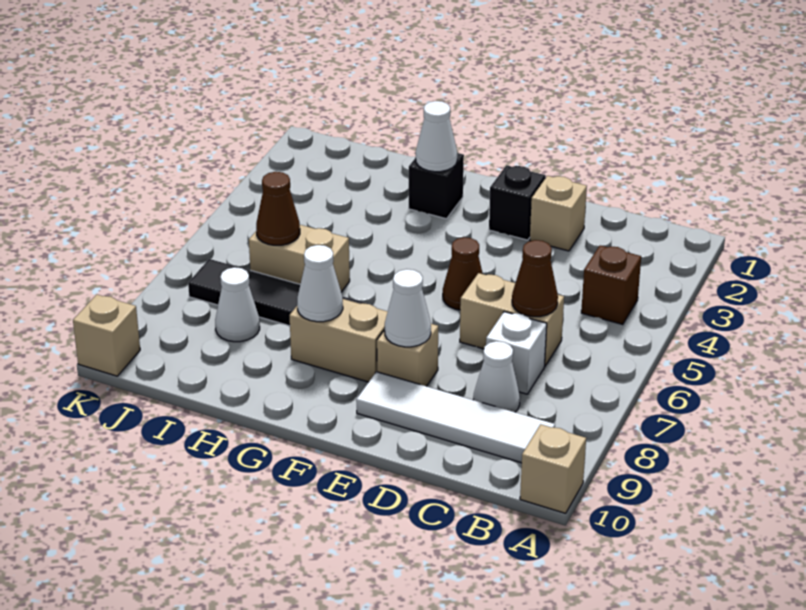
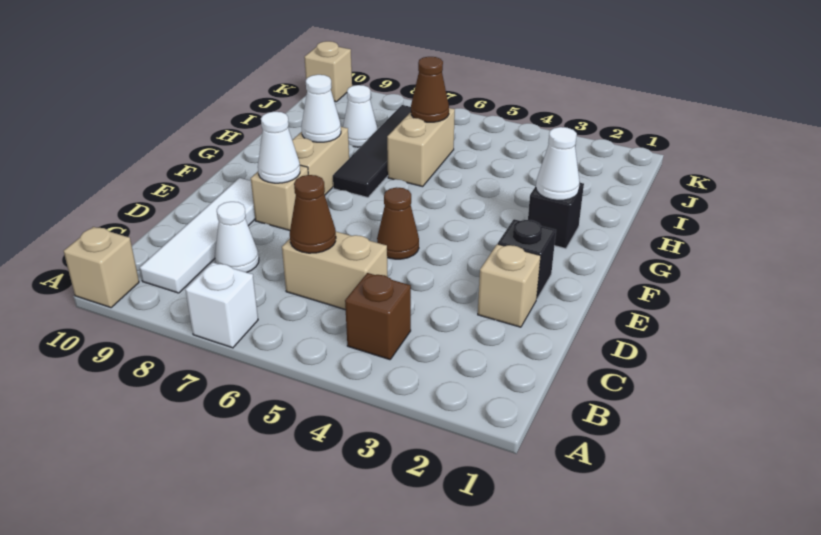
tan brick C6:D6 level 1 -> tan brick C5:C6 level 1
white brick C7 level 1 -> white brick A7 level 1

